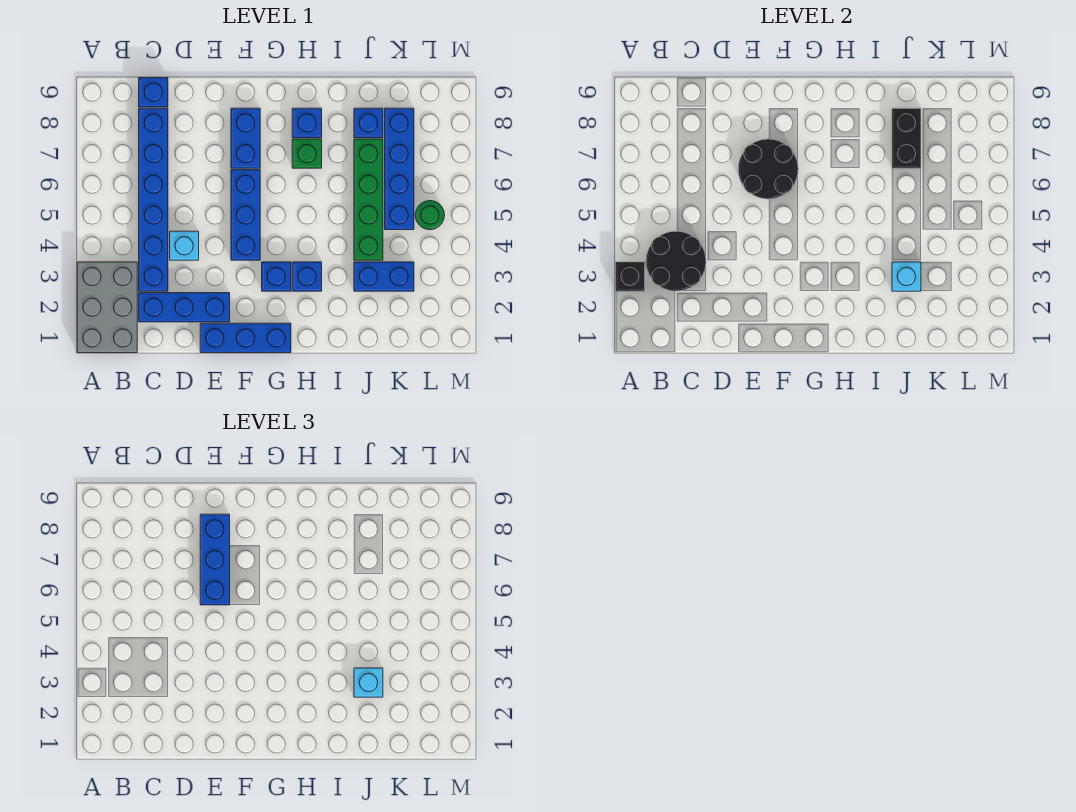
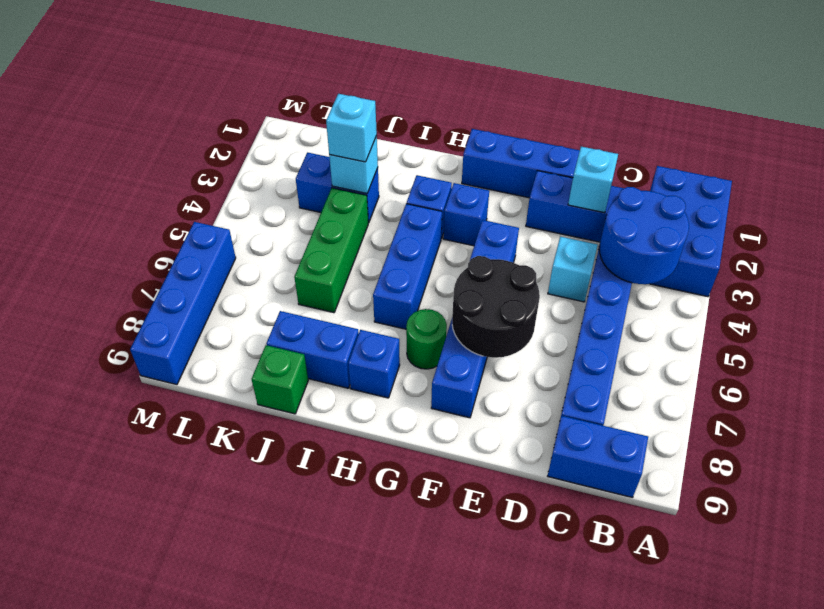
grey brick A1:B3 level 1 -> blue brick A1:B3 level 1
black brick A3 level 2 -> none
black round brick B3:C4 level 2 -> blue round brick B3:C4 level 2
blue brick C9 level 1 -> blue brick B9:C9 level 1
none -> cyan brick D2 level 2
blue brick E6:E8 level 3 -> blue brick H4:H6 level 1
green brick H7 level 1 -> green brick J9 level 1
green brick J4:J7 level 1 -> green brick J4:J6 level 1
black brick J7:J8 level 2 -> none
blue brick J8 level 1 -> blue brick I8:J8 level 1
blue brick K5:K8 level 1 -> blue brick M6:M9 level 1
green round brick L5 level 1 -> green round brick G7 level 1

